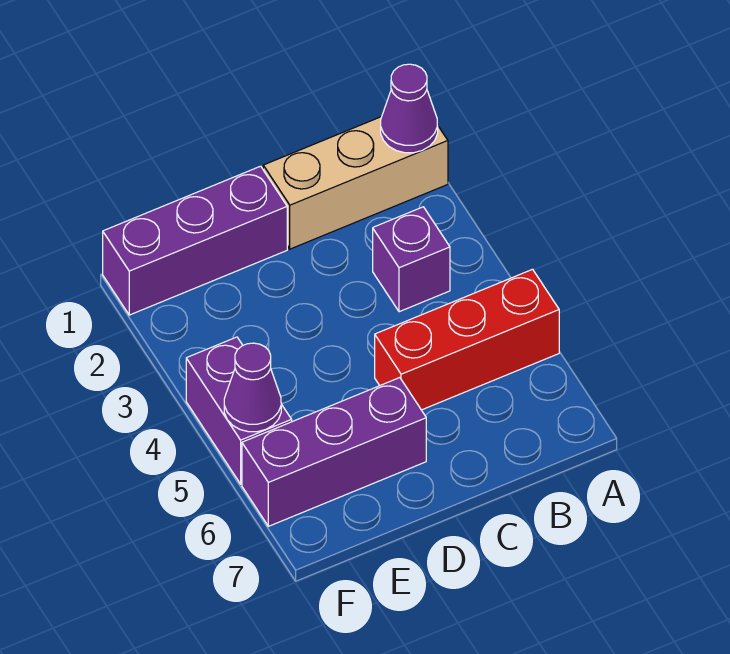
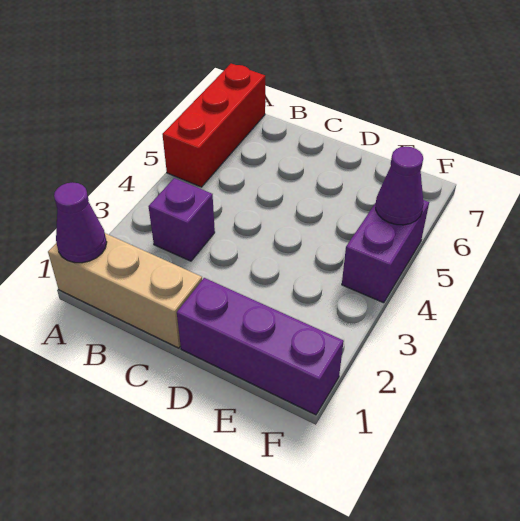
red brick A5:C5 level 1 -> red brick A5:A7 level 1
purple brick D6:F6 level 1 -> none

